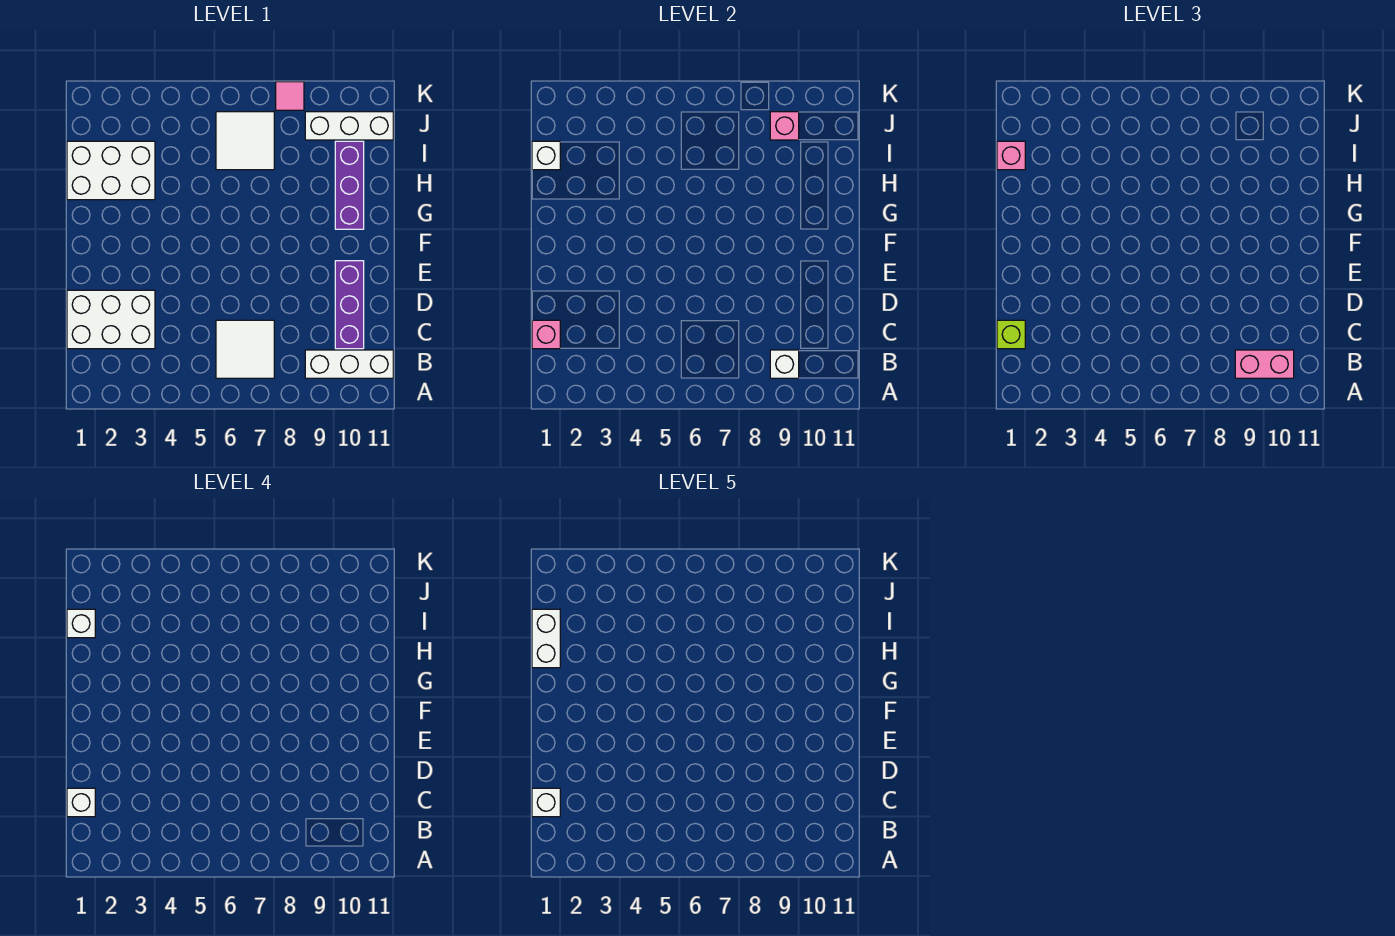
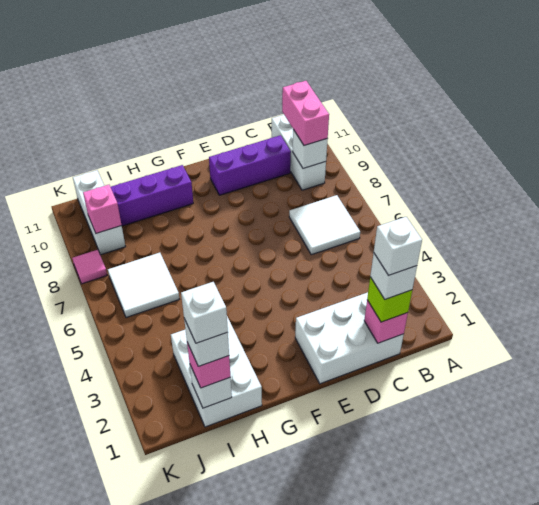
white brick C1:D3 level 1 -> white brick C1:E2 level 1
white brick H1:I1 level 5 -> white brick I1 level 5

